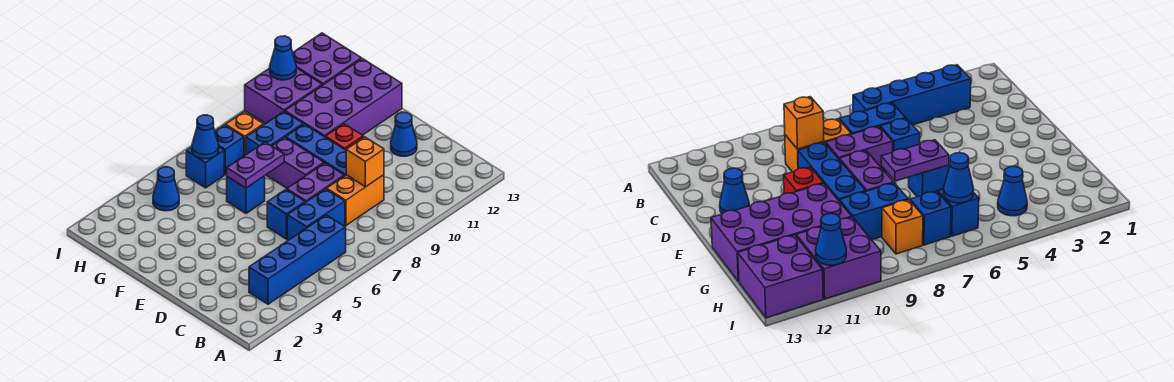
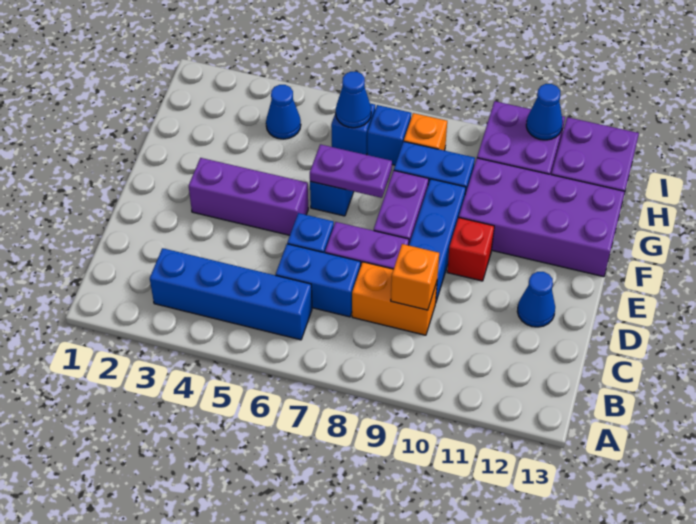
none -> purple brick E3:E5 level 1

